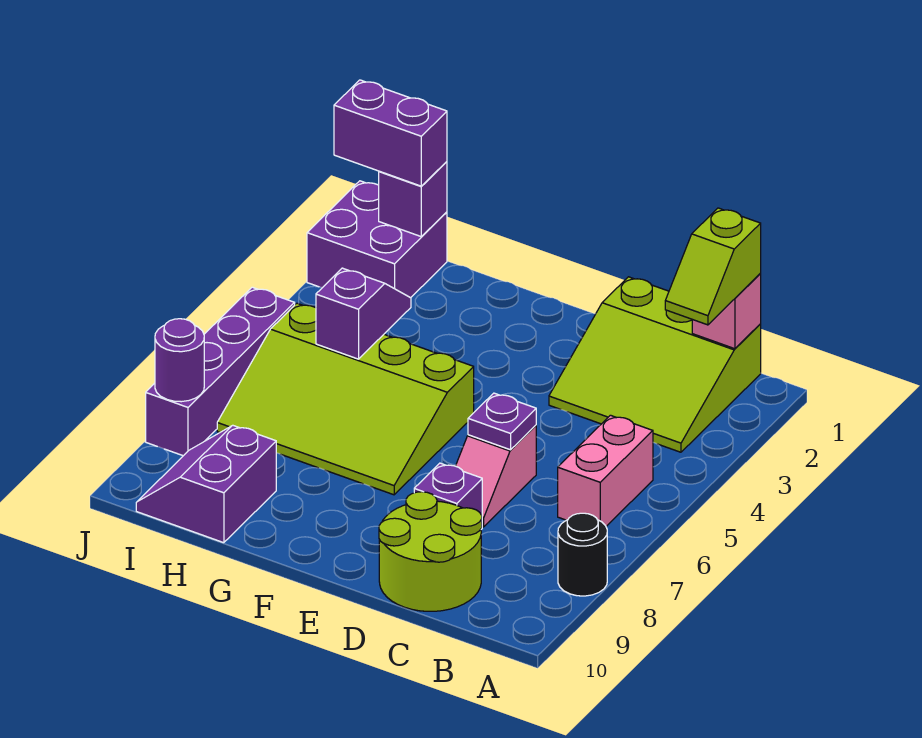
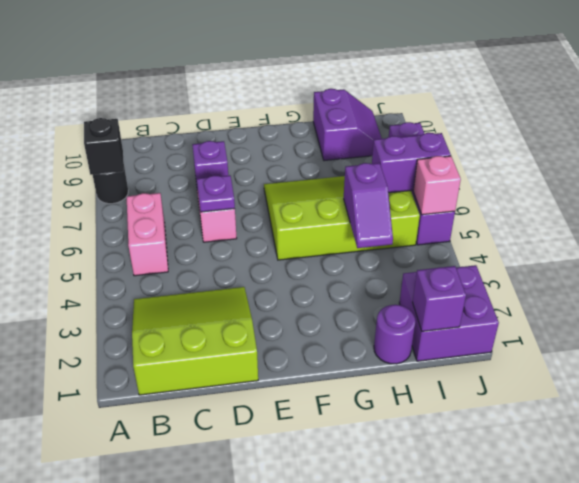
none -> black brick A8 level 2
pink brick B1 level 2 -> pink brick J5 level 2
lime slope B1:B2 level 3 top 1 -> none
lime round brick C9:D10 level 1 -> none
purple brick I1:J1 level 3 -> purple brick I6:J6 level 2
purple round brick J8 level 2 -> purple round brick H1 level 1

